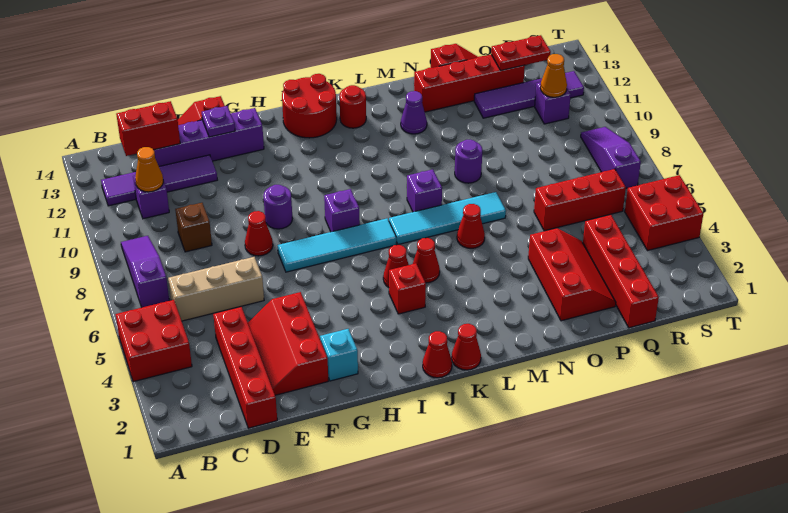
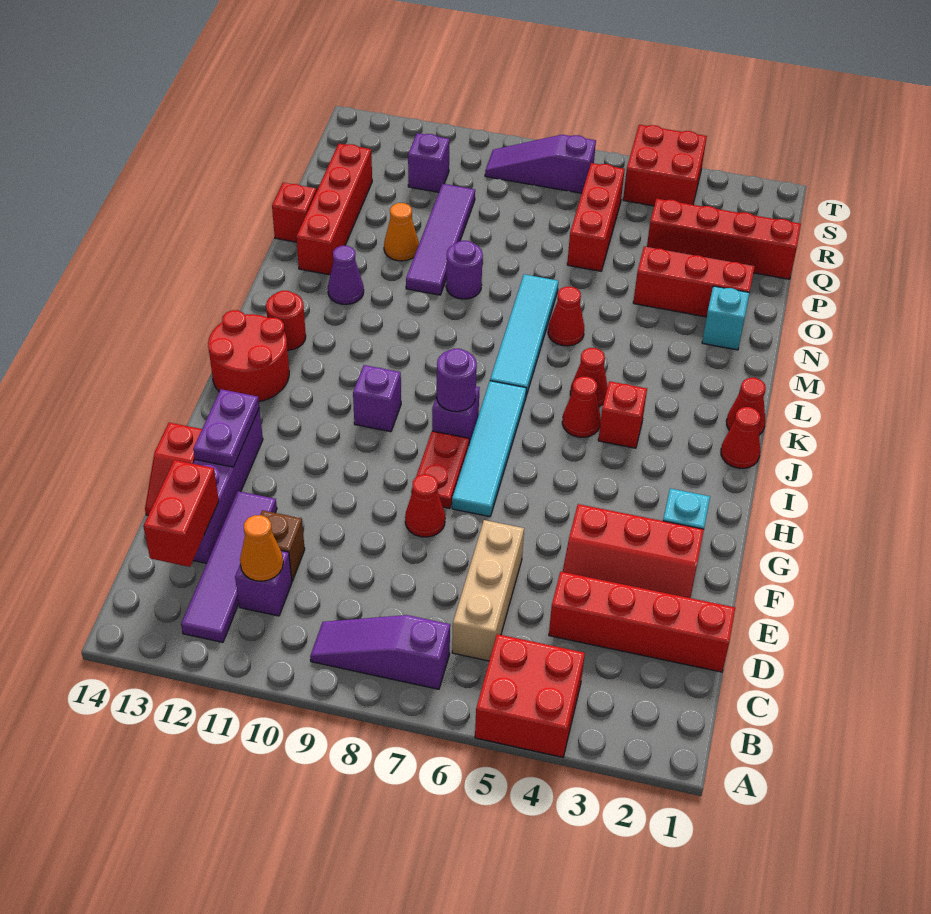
brown brick D9 level 1 -> brown brick D11 level 1
purple plate F13 level 2 -> purple plate F13:G13 level 2
purple round brick G9 level 1 -> purple round brick I8 level 2
purple brick L8 level 1 -> purple brick I10 level 1
none -> cyan brick N2 level 1
purple tile P12:S12 level 1 -> purple tile N10:Q10 level 1
red plate Q13:R13 level 2 -> red plate G8:H8 level 1
orange cone R11 level 2 -> orange cone O11 level 1

